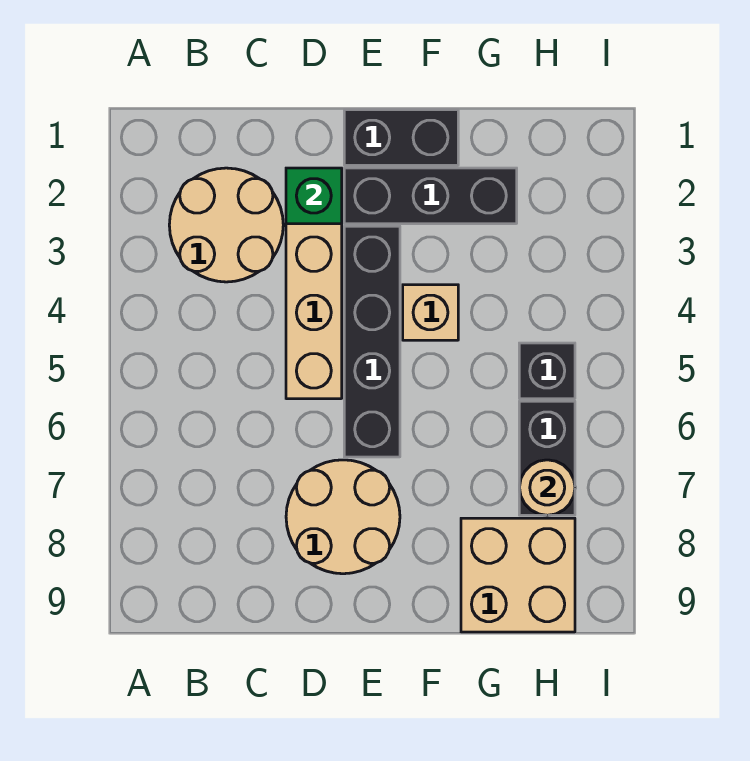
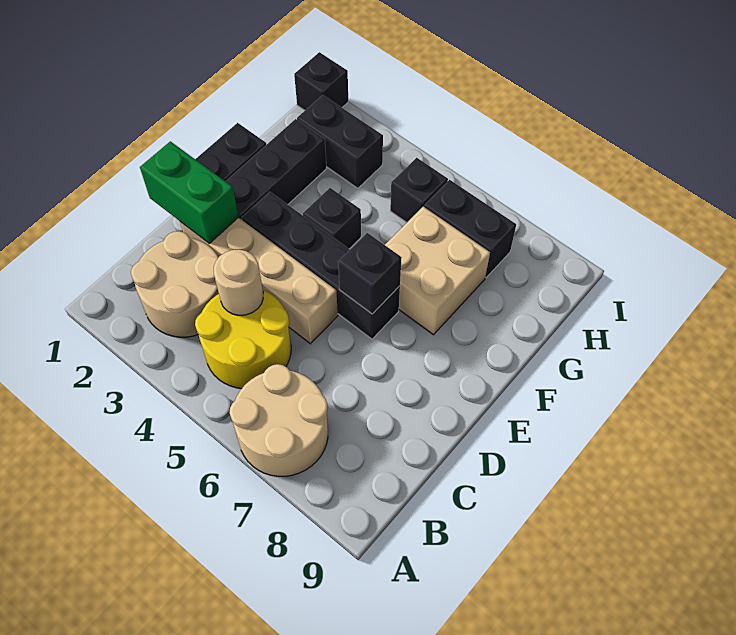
none -> yellow round brick B4:C5 level 1
green brick D2 level 2 -> green brick D1:D2 level 2
tan round brick D7:E8 level 1 -> tan round brick A6:B7 level 1
none -> black brick E6 level 2
tan brick F4 level 1 -> black brick F4 level 1
tan brick G8:H9 level 1 -> tan brick F6:G7 level 1
none -> black brick H2:H3 level 1
tan round brick H7 level 2 -> tan round brick C4 level 2
none -> black brick I1 level 1

